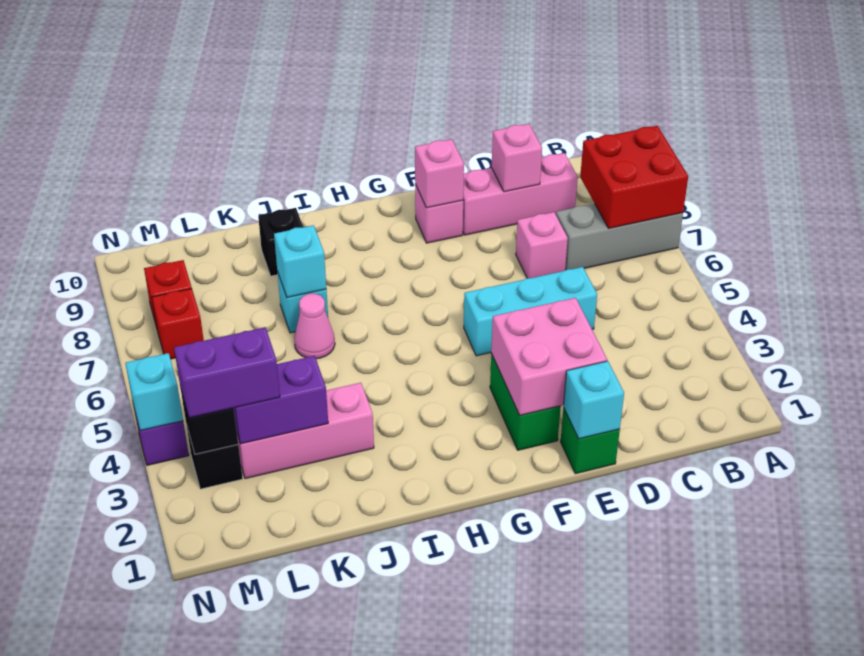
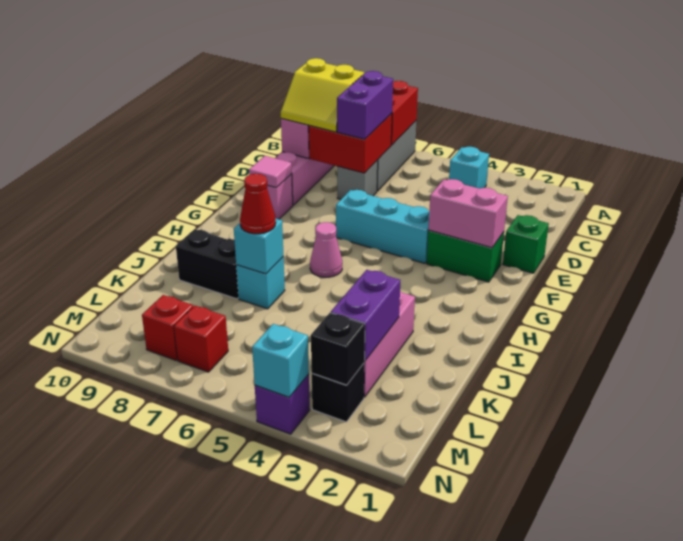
none -> red brick C7:D8 level 2
none -> yellow slope C8:D9 level 3 top C
cyan brick D5:F5 level 1 -> cyan brick F4:F6 level 1
pink brick D7 level 1 -> grey brick D7 level 1
cyan brick E1 level 2 -> cyan brick B4 level 1
pink brick E2:F3 level 2 -> pink brick F2:F3 level 2
pink brick F9 level 2 -> pink tile F9 level 2
pink cone J6 level 1 -> pink cone H6 level 1
none -> red cone J7 level 3
black brick J9 level 1 -> black brick J8:J9 level 1
purple brick L3:M3 level 3 -> purple brick C7:D7 level 3

